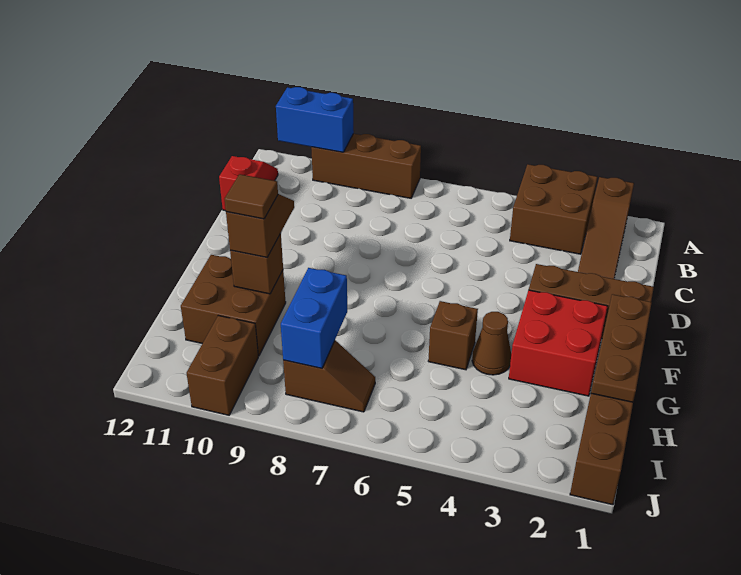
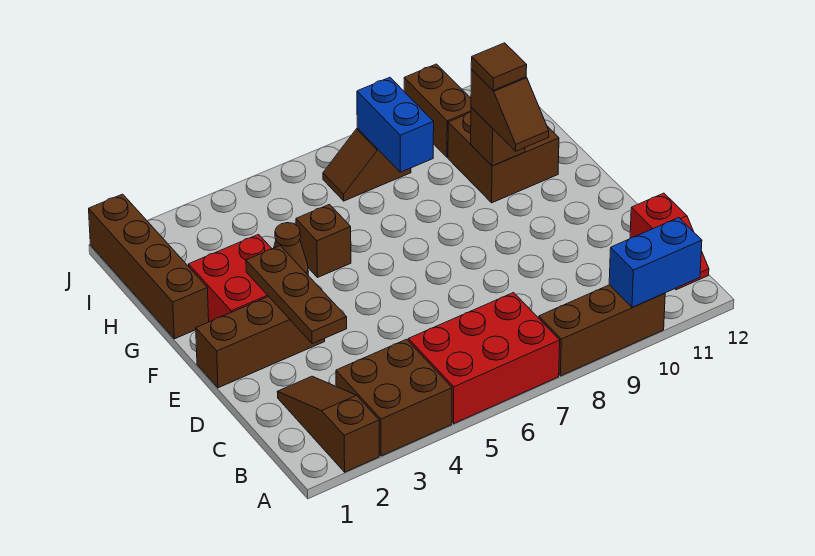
none -> red brick A5:B7 level 1
brown plate F1:H1 level 2 -> brown plate D3:F3 level 2

